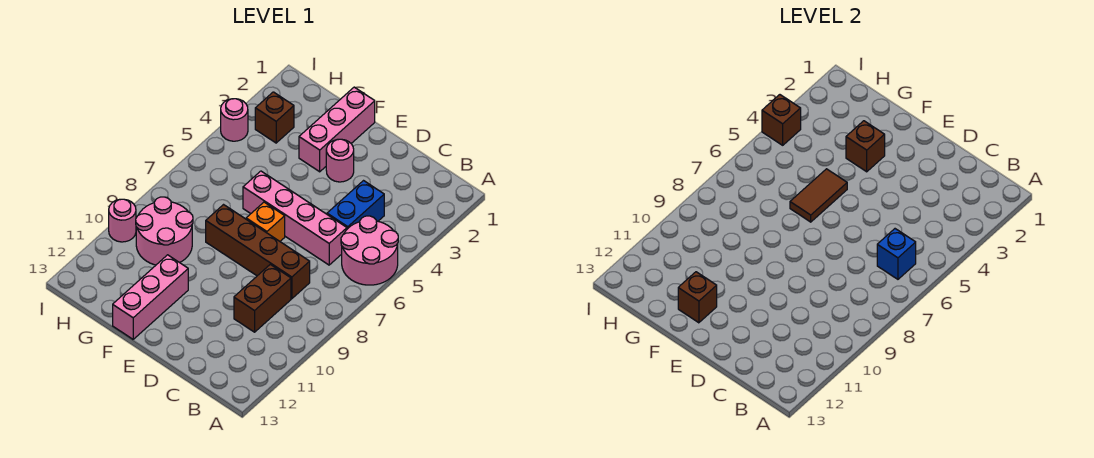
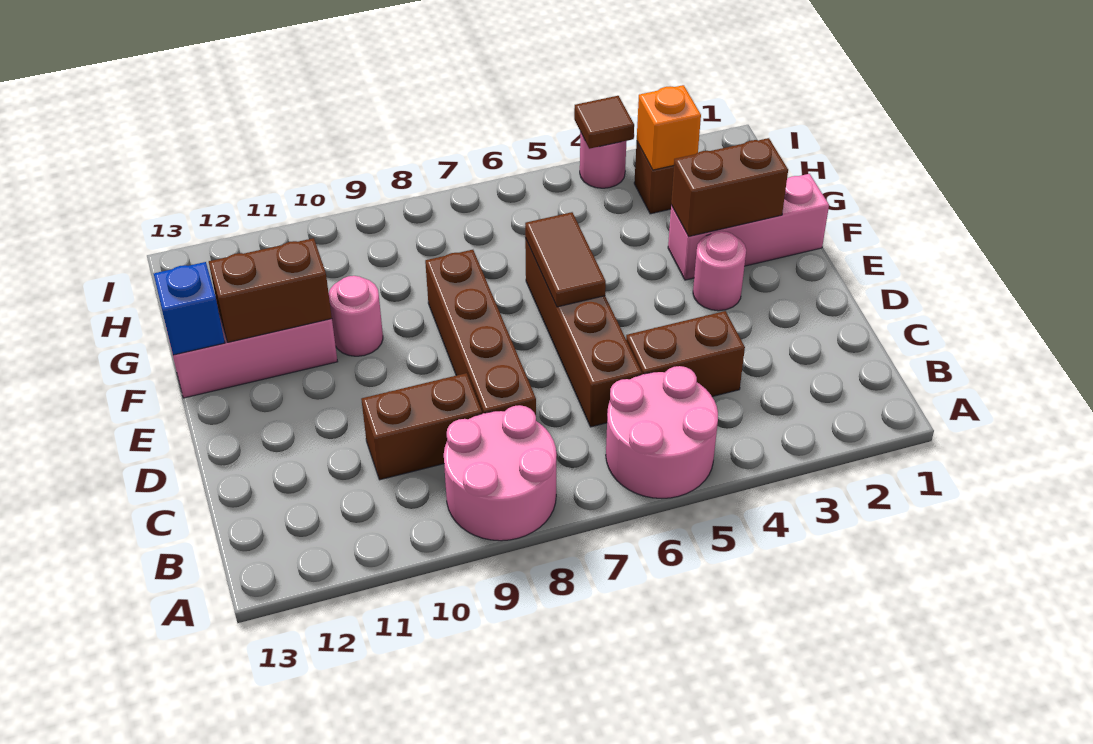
blue brick B6 level 2 -> blue brick F13 level 2
blue brick C4:C5 level 1 -> brown brick C4:C5 level 1
pink brick C6:F6 level 1 -> brown brick C6:F6 level 1
orange brick E7 level 1 -> orange brick H3 level 2
brown brick F3 level 2 -> brown brick F2:F3 level 2
brown tile F5:F6 level 2 -> brown tile E6:F6 level 2
brown brick F12 level 2 -> brown brick F11:F12 level 2
pink round brick G9:H10 level 1 -> pink round brick A8:B9 level 1
brown brick I4 level 2 -> brown tile I4 level 2
pink round brick I10 level 1 -> pink round brick F10 level 1

